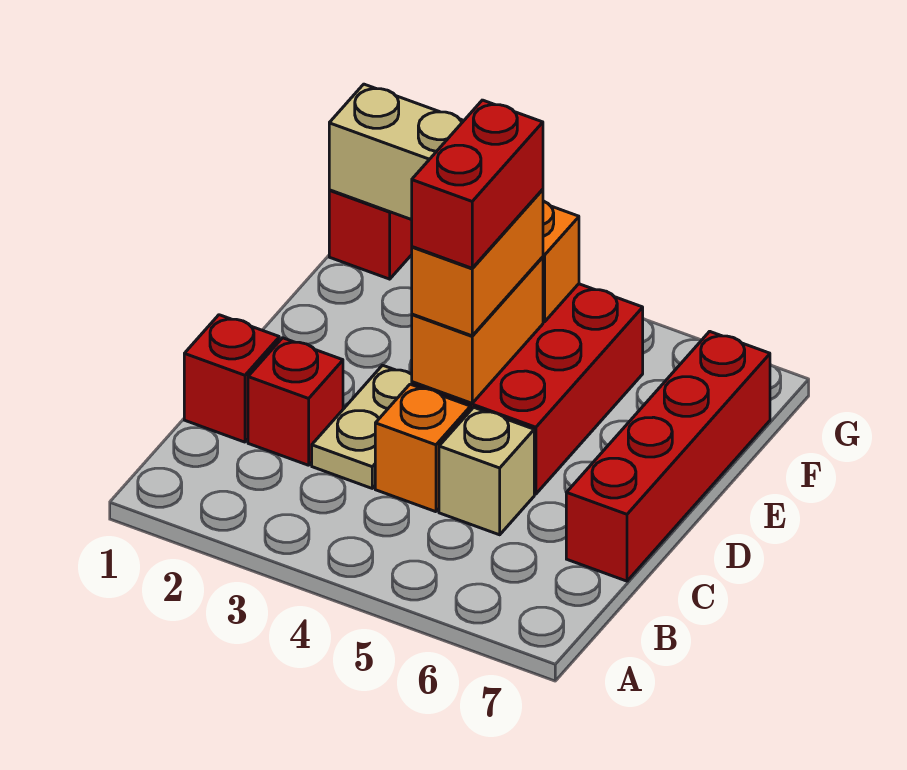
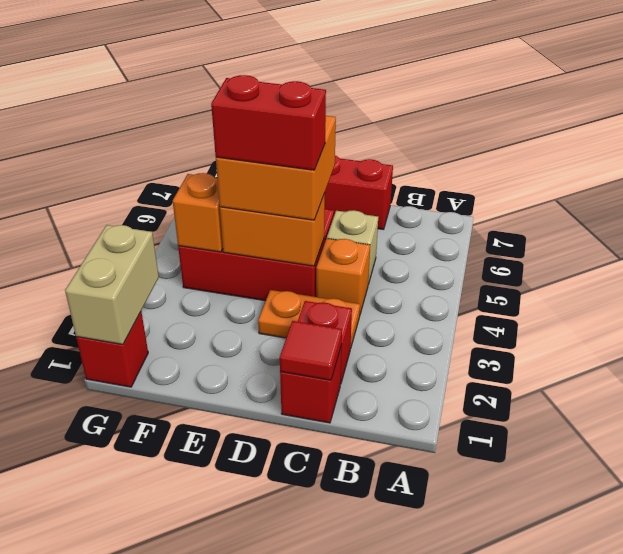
none -> red tile C1 level 2
tan plate C3:D3 level 1 -> orange plate C3:D3 level 1
orange brick D4:E4 level 3 -> orange brick D4:E5 level 3

